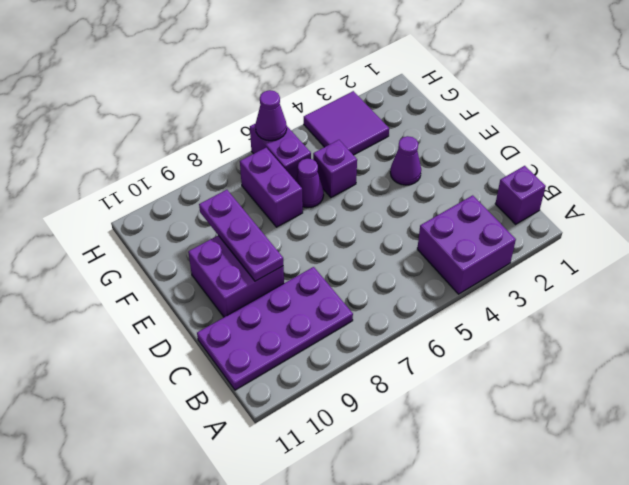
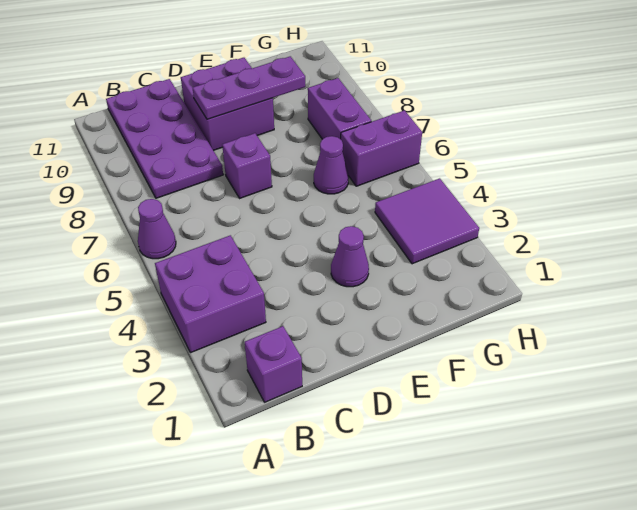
purple brick F5 level 1 -> purple brick D7 level 1
purple brick F7:G7 level 1 -> purple brick G7:G8 level 1
purple cone H6 level 2 -> purple cone A6 level 1

